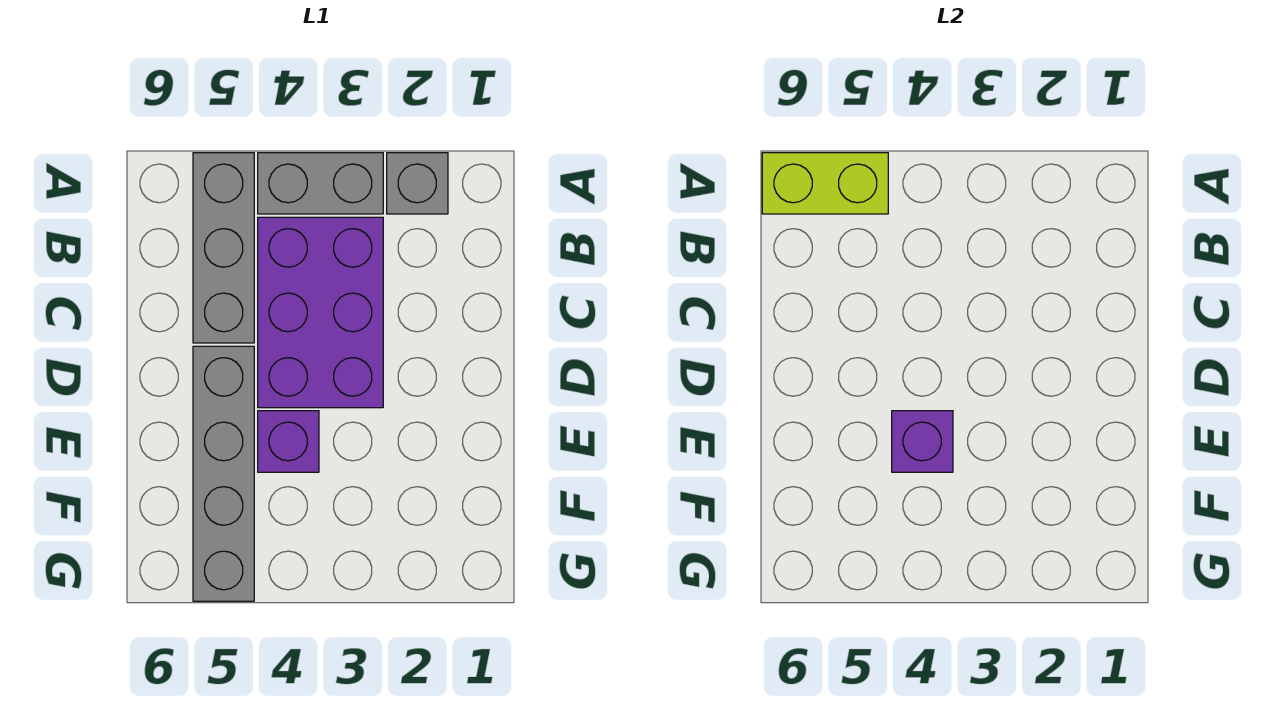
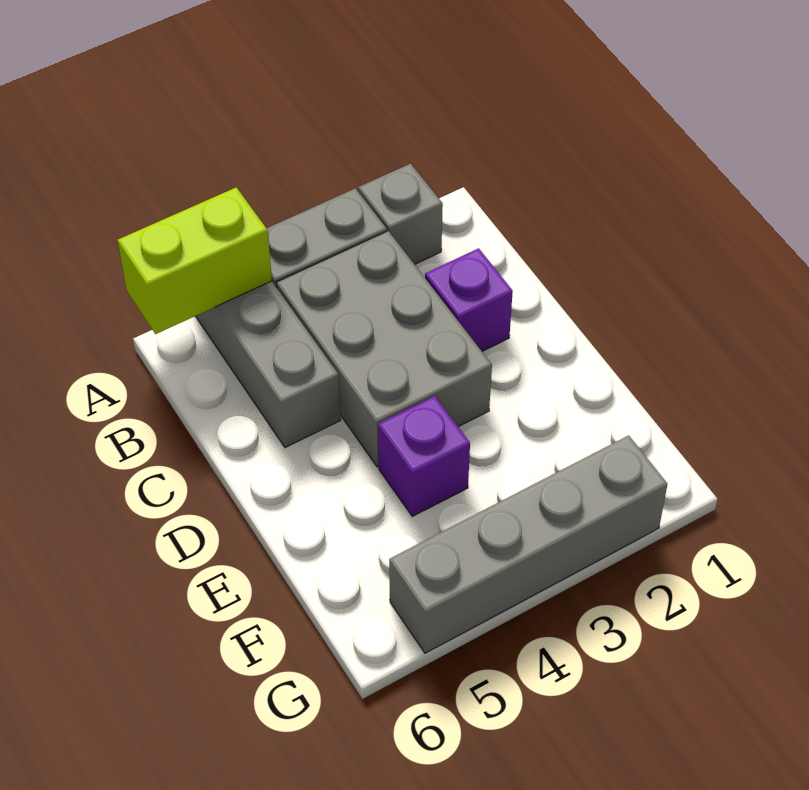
purple brick B3:D4 level 1 -> grey brick B3:D4 level 1
grey brick D5:G5 level 1 -> grey brick G2:G5 level 1
purple brick E4 level 2 -> purple brick C2 level 1

